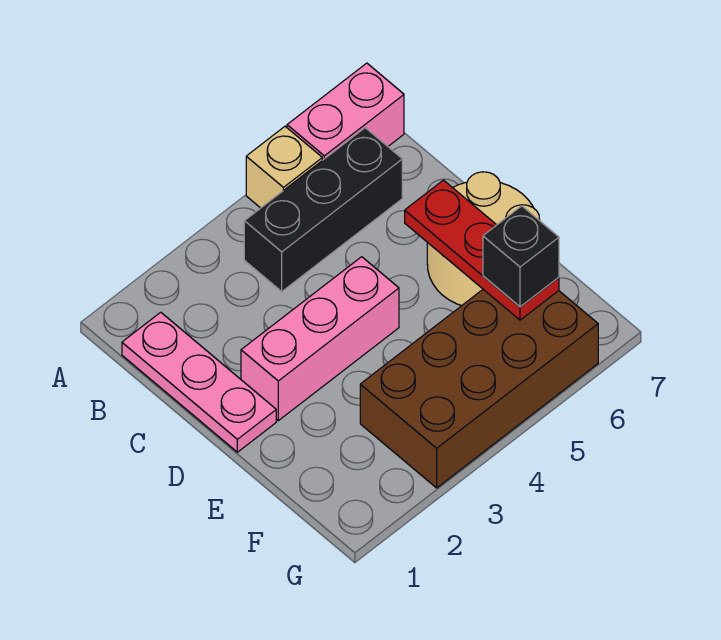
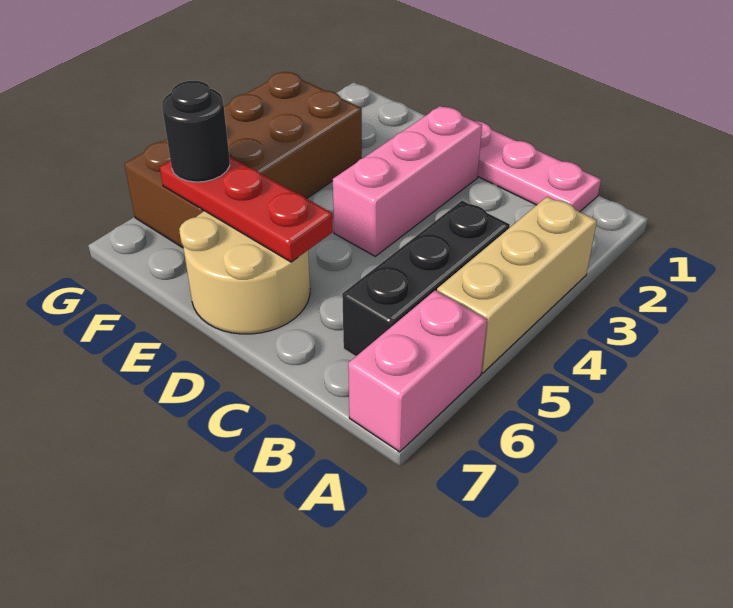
tan brick A5 level 1 -> tan brick A3:A5 level 1
black brick F6 level 3 -> black round brick F6 level 3

